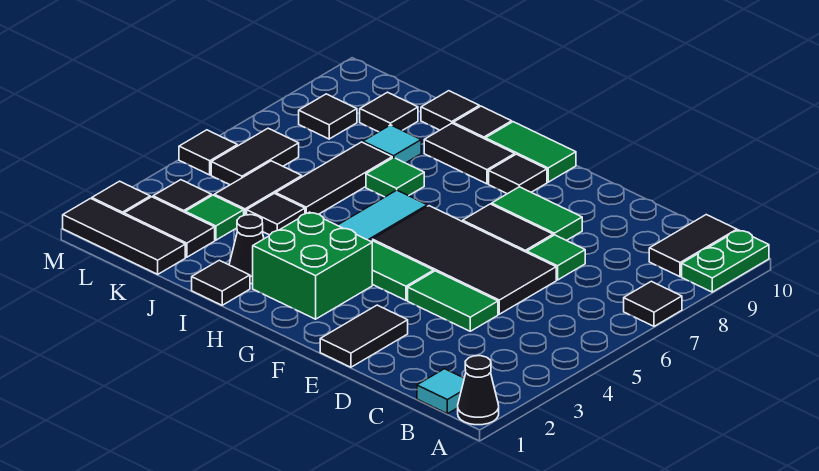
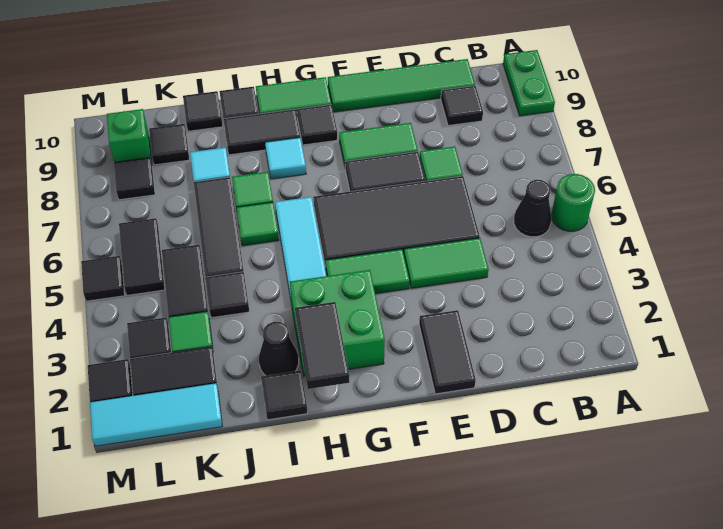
black cone A1 level 1 -> black cone B5 level 1
none -> green round brick A5 level 1
black tile A7 level 1 -> black tile C9 level 1
cyan tile B1 level 1 -> cyan tile H8 level 1
black tile B9:B10 level 1 -> black tile H1:H2 level 2
none -> green tile C10:F10 level 1
none -> green tile I6 level 1
black tile K1:M1 level 1 -> cyan tile K1:M1 level 1
none -> green brick L9 level 1

